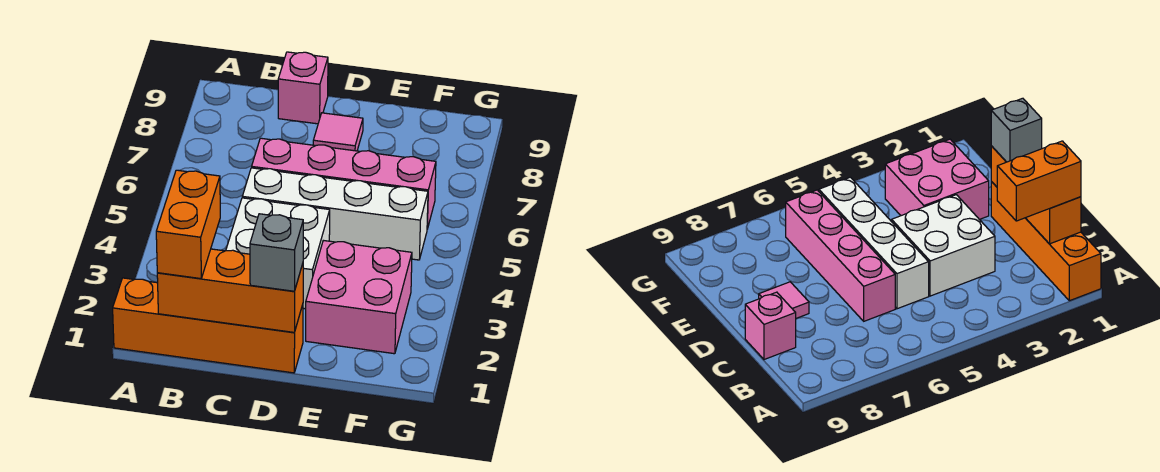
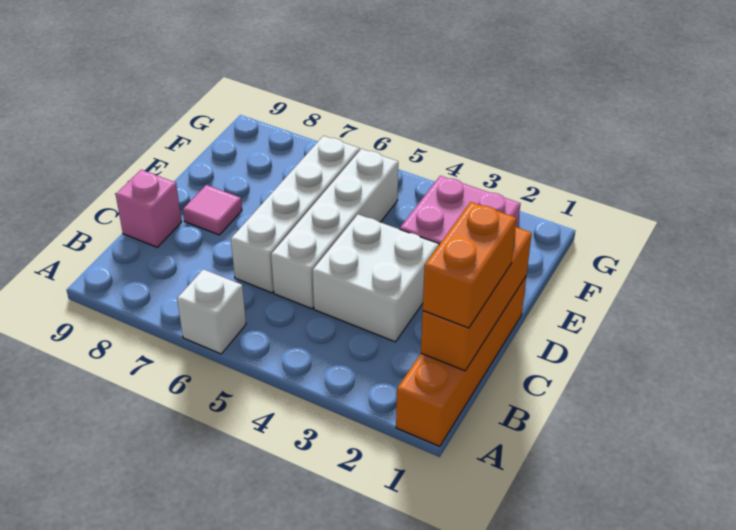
none -> white brick A6 level 1
orange brick B1:B2 level 3 -> orange brick B1:C1 level 3
pink brick C6:F6 level 1 -> white brick C6:F6 level 1
grey brick D1 level 3 -> none

